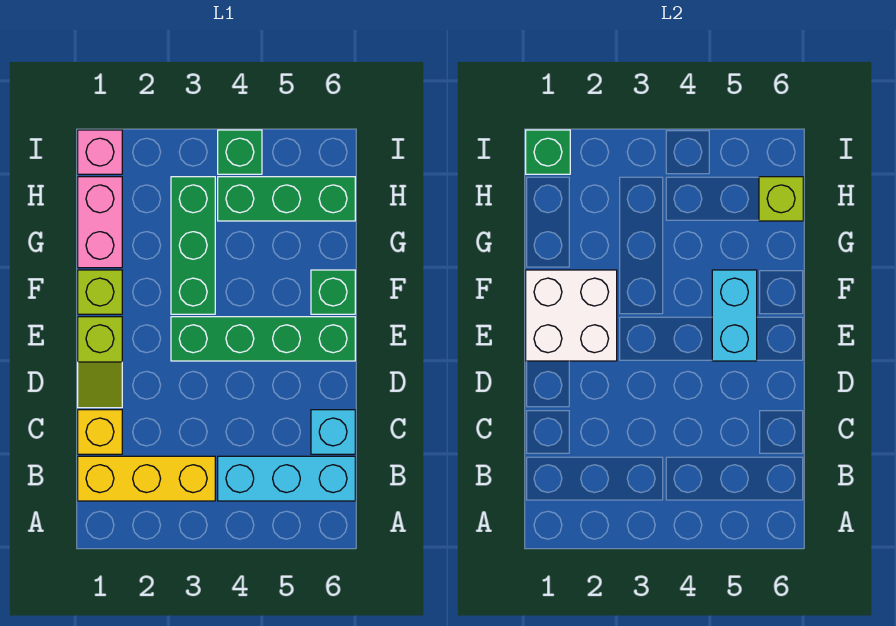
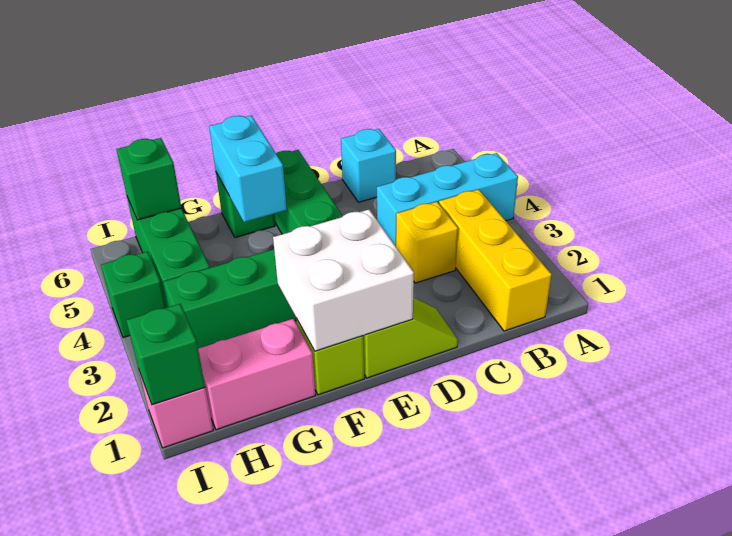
cyan brick B4:B6 level 1 -> cyan brick A4:C4 level 1
yellow brick C1 level 1 -> yellow brick C3 level 1
cyan brick E5:F5 level 2 -> cyan brick F5:F6 level 2
lime brick H6 level 2 -> green brick H6 level 2

